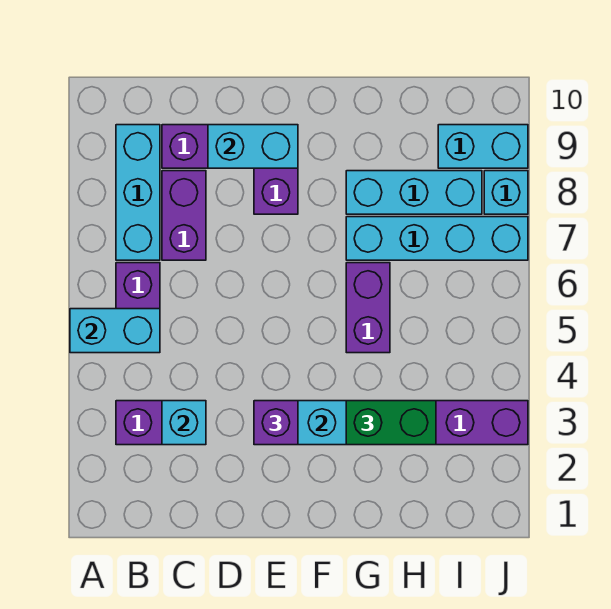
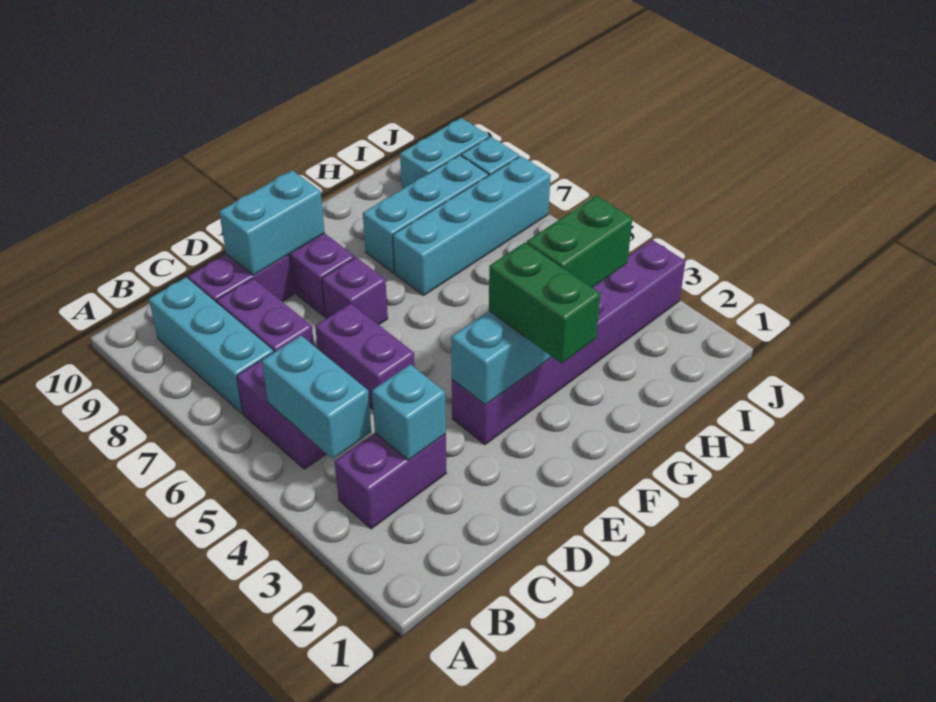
cyan brick A5:B5 level 2 -> cyan brick B4:B5 level 2
purple brick E3 level 3 -> purple brick E7 level 1
none -> green brick F2:F3 level 3
purple brick G5:G6 level 1 -> purple brick D5:D6 level 1

